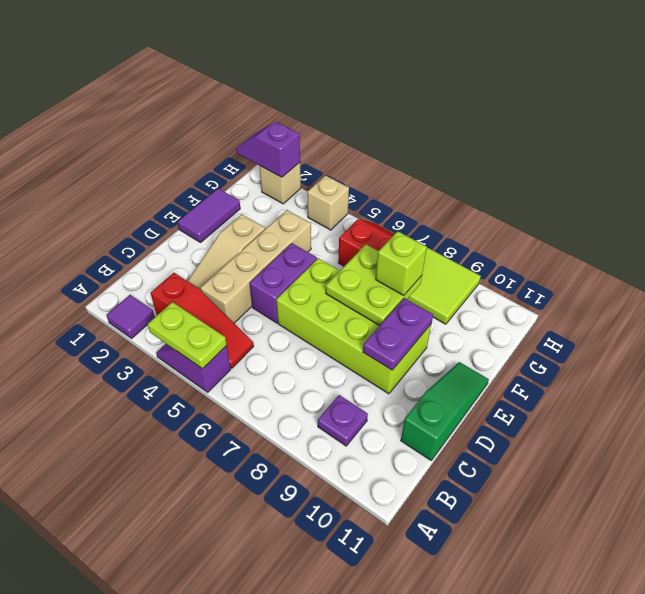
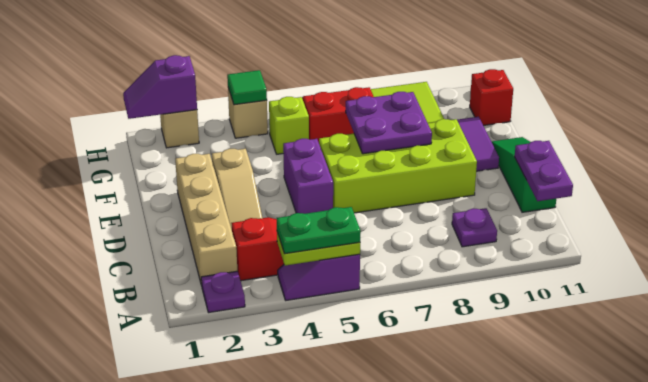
purple tile A2 level 1 -> purple plate A2 level 1
none -> green plate A4:A5 level 3
tan brick C4:F4 level 1 -> tan brick B2:E2 level 1
purple plate D9:E9 level 2 -> purple plate B11:C11 level 2
purple tile E1:F1 level 1 -> purple tile E10:F10 level 1
lime plate E7:F8 level 2 -> purple plate E7:F8 level 2
lime brick F8 level 3 -> lime brick G5 level 1
none -> red brick G11 level 1
none -> green tile H4 level 2

